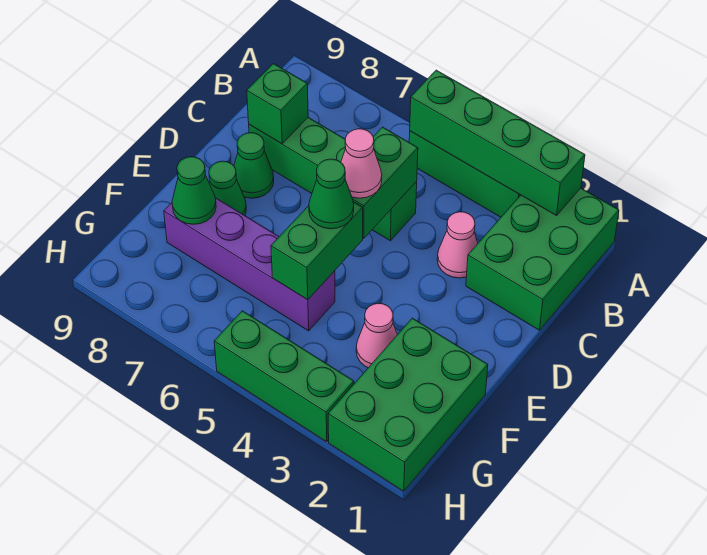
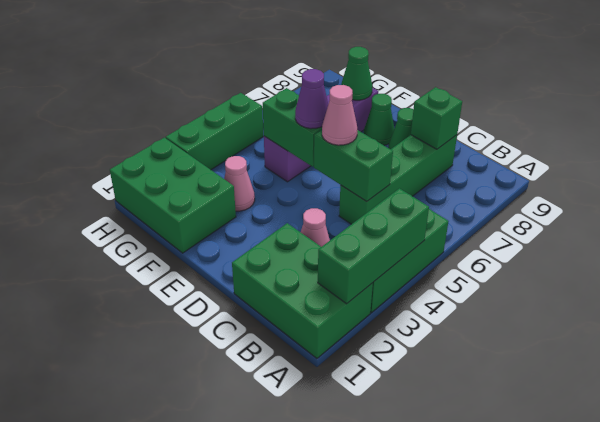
green brick A2:A5 level 2 -> green brick A2:A4 level 2
green cone E5 level 3 -> purple cone E5 level 3

